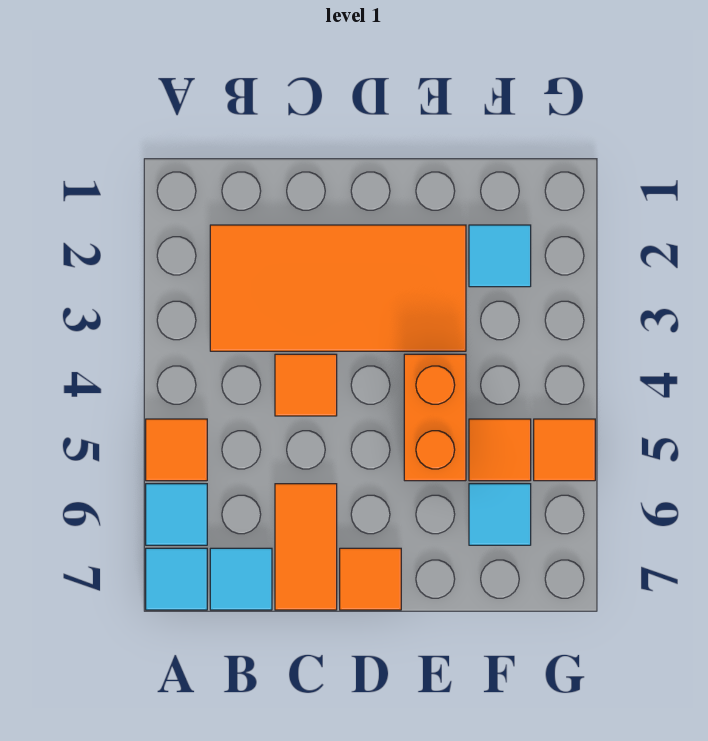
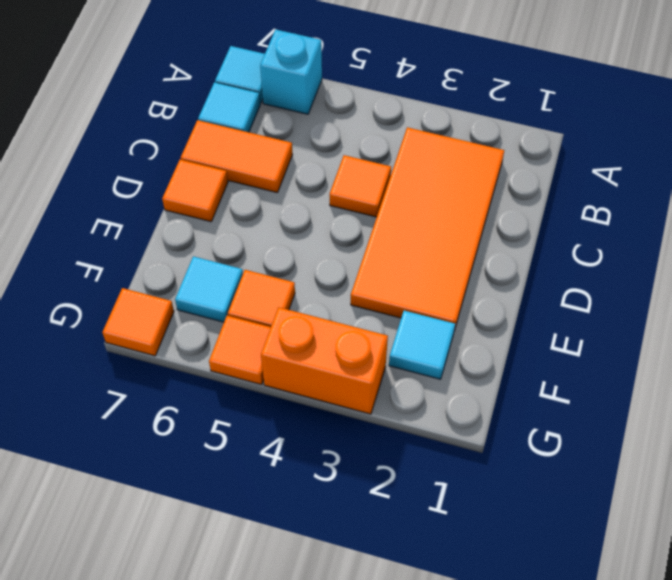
orange tile A5 level 1 -> orange tile G7 level 1
cyan tile A6 level 1 -> cyan brick A6 level 1
orange brick E4:E5 level 1 -> orange brick G3:G4 level 1

